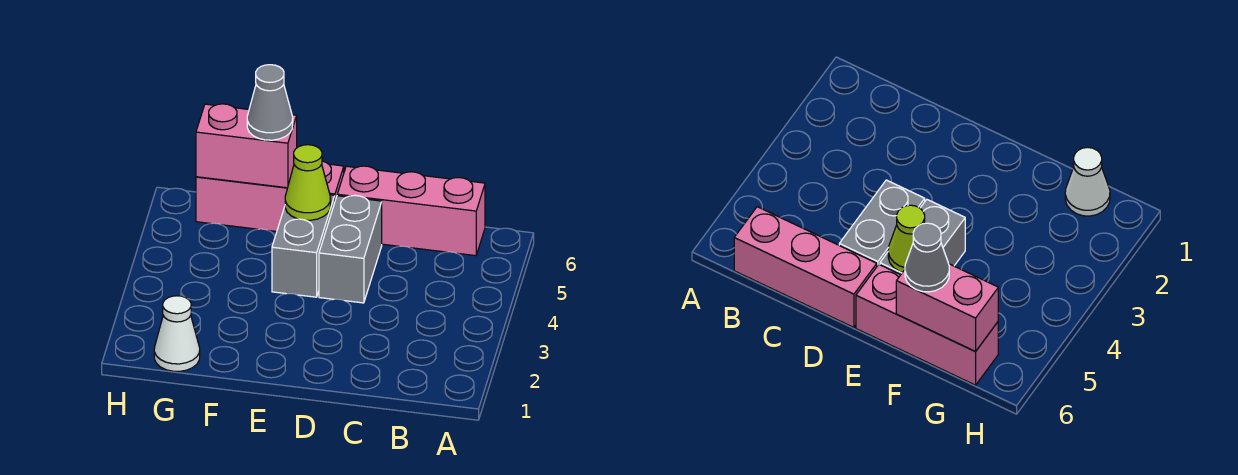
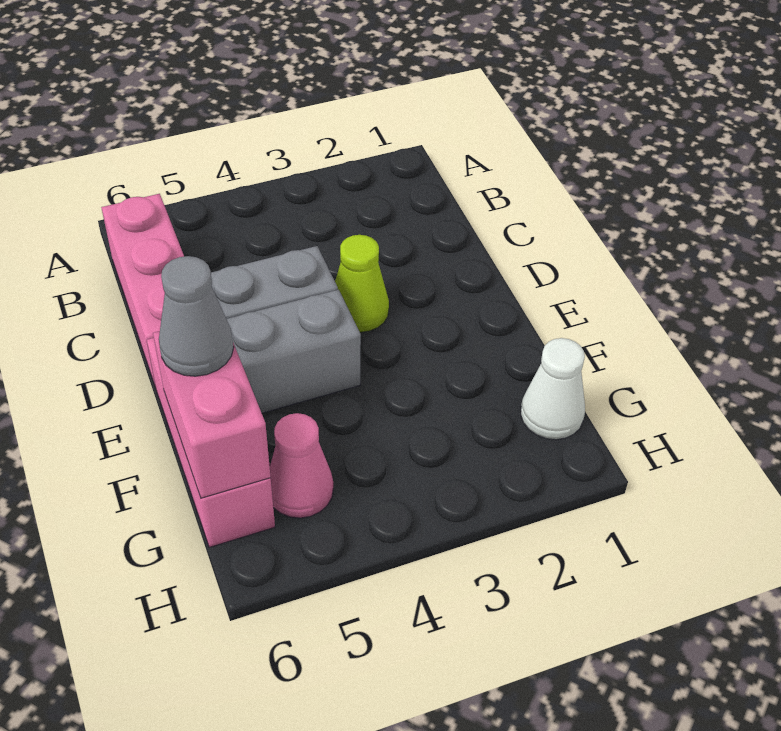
lime cone E5 level 2 -> lime cone D3 level 1
none -> pink cone G5 level 1

